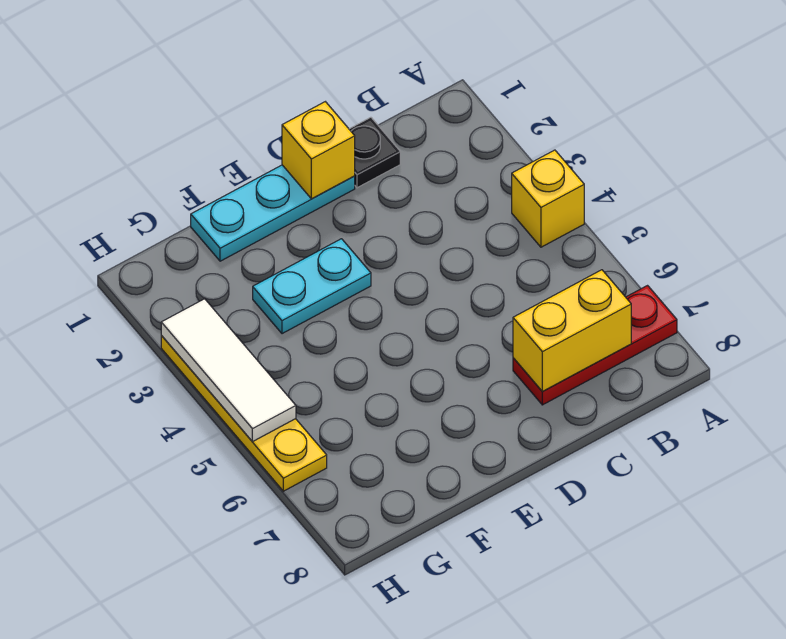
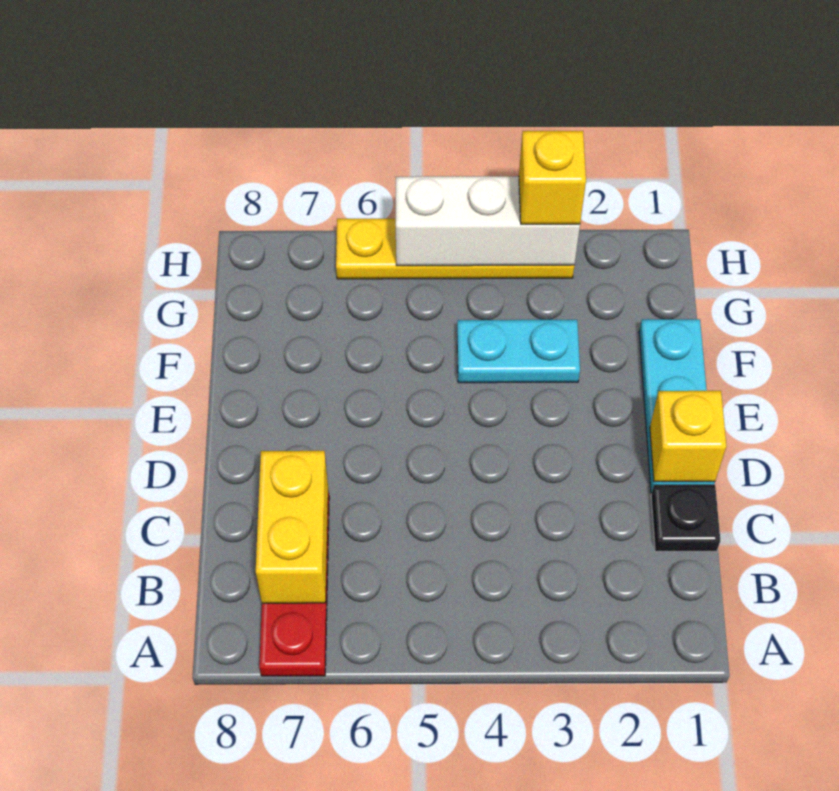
yellow brick A4 level 1 -> yellow brick H3 level 3
cyan plate E3:F3 level 1 -> cyan plate F3:F4 level 1
white tile H3:H5 level 2 -> white brick H3:H5 level 2

